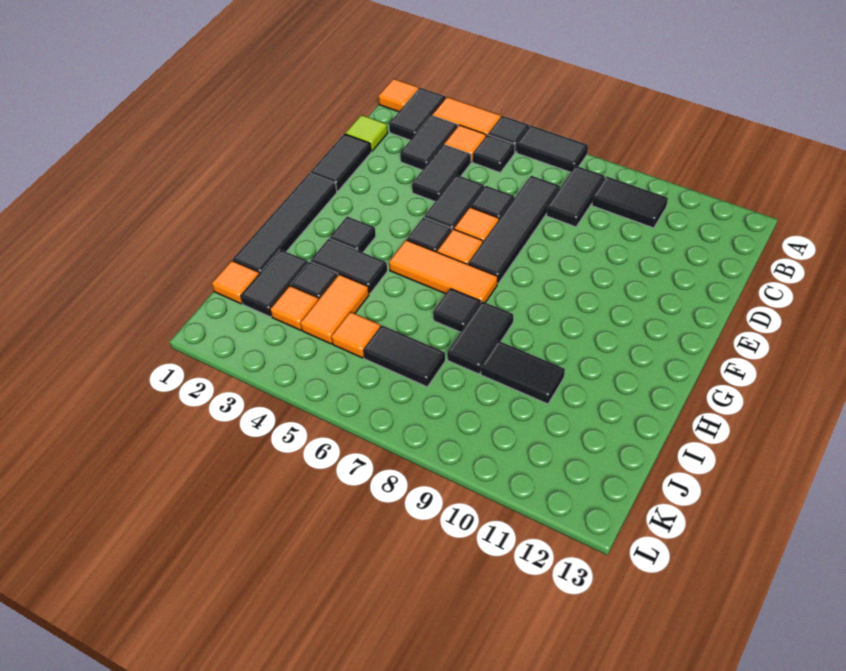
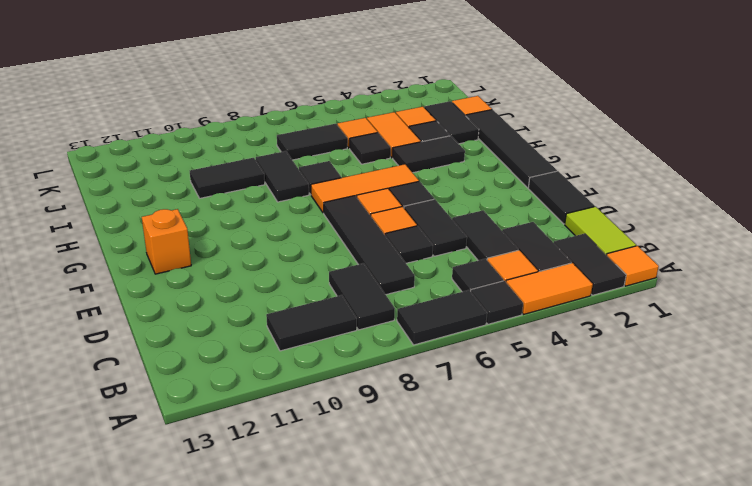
lime tile C1 level 1 -> lime tile B1:C1 level 1
none -> orange brick F12 level 1
black tile G3 level 1 -> black tile I5 level 1

